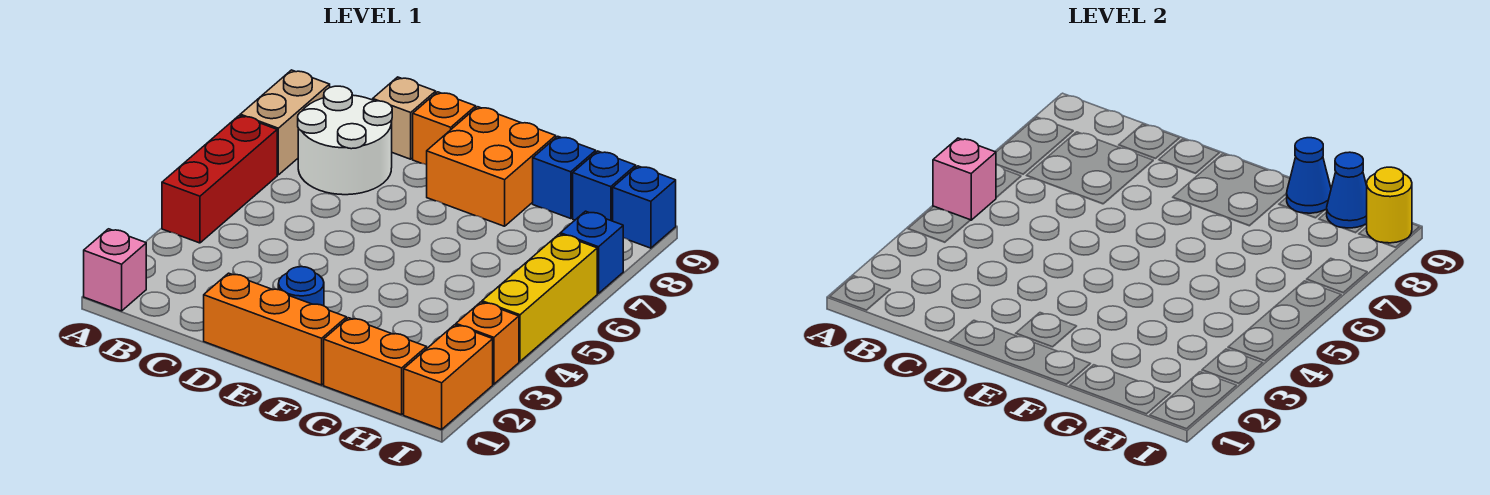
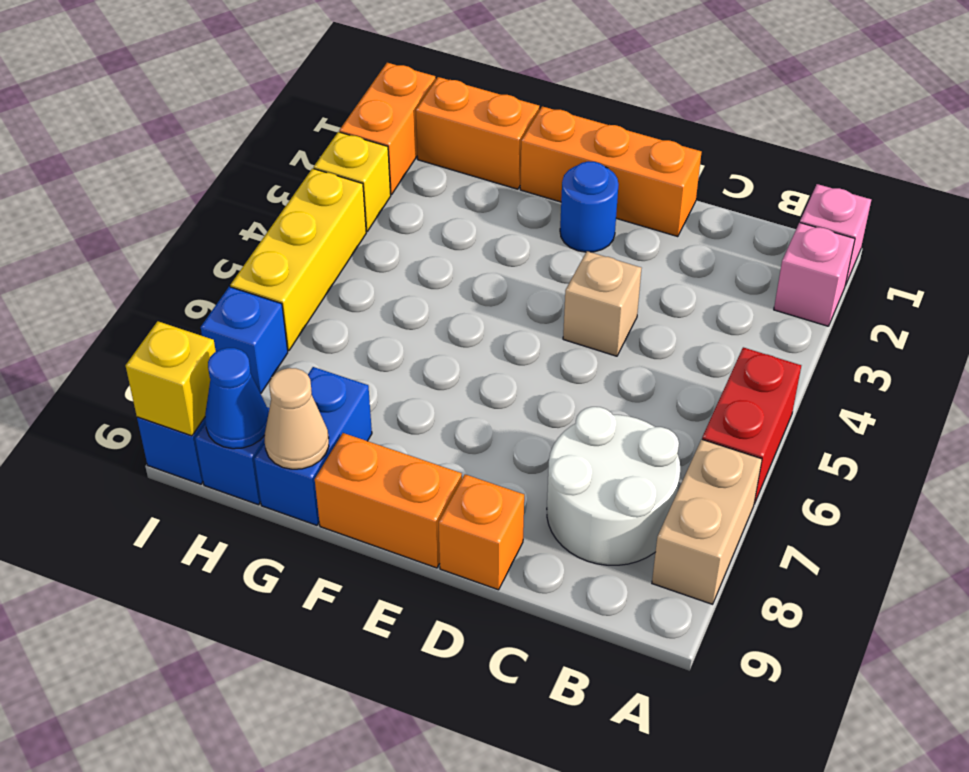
red brick A4:A6 level 1 -> red brick A5:A6 level 1
pink brick A5 level 2 -> pink brick A2 level 1
tan brick C9 level 1 -> tan brick D4 level 1
orange brick E8:F9 level 1 -> orange brick E9:F9 level 1
blue brick G9 level 1 -> blue brick G8:G9 level 1
blue cone G9 level 2 -> tan cone G9 level 2
orange brick I3 level 1 -> yellow brick I3 level 1
yellow round brick I9 level 2 -> yellow brick I9 level 2

